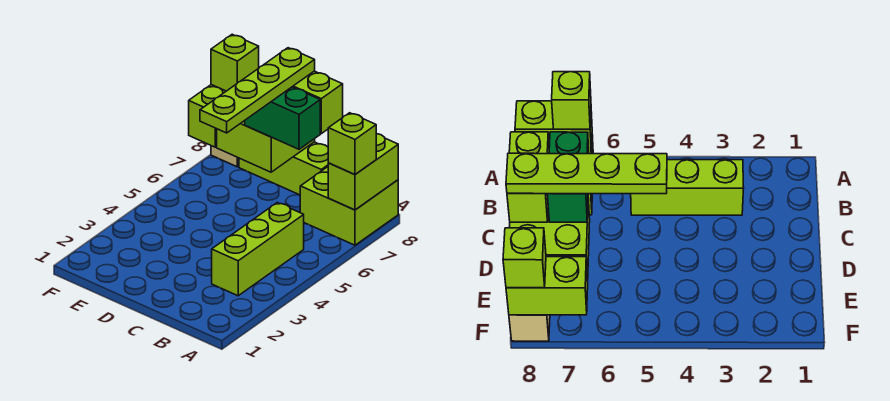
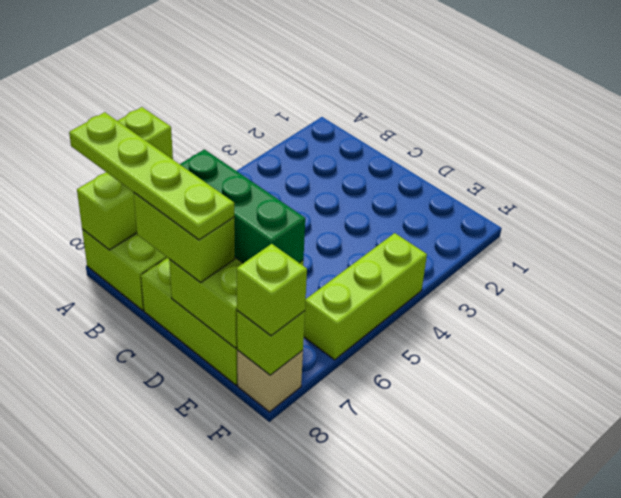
lime brick B3:B5 level 1 -> lime brick F4:F6 level 1
green brick C7:D7 level 3 -> green brick C7:E7 level 3
lime plate D5:D8 level 4 -> lime plate A8:D8 level 4
lime brick F7:F8 level 2 -> lime brick F8 level 2

